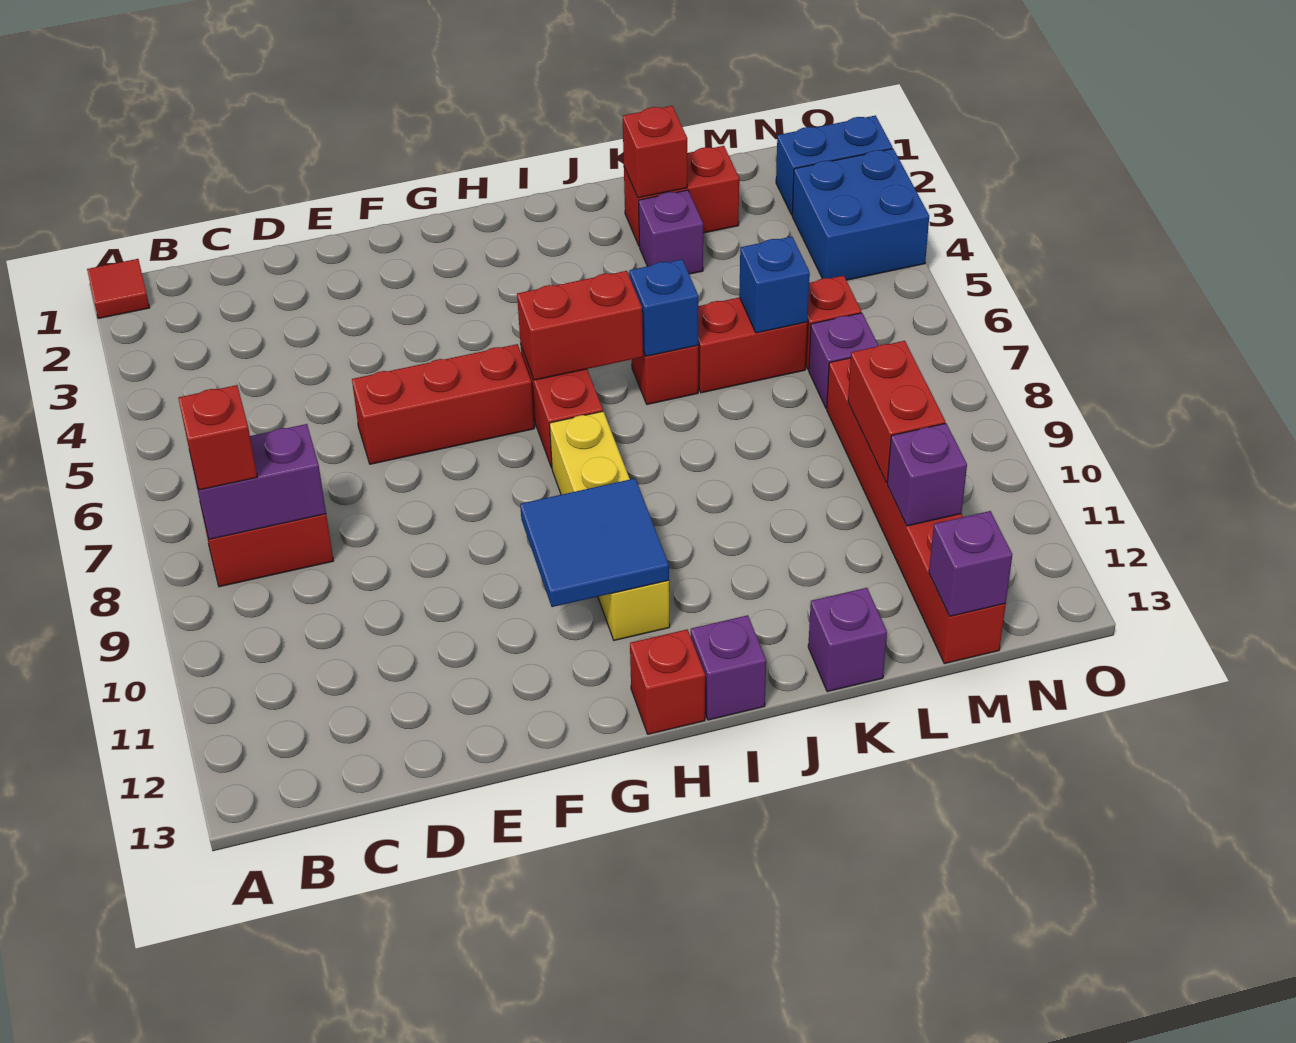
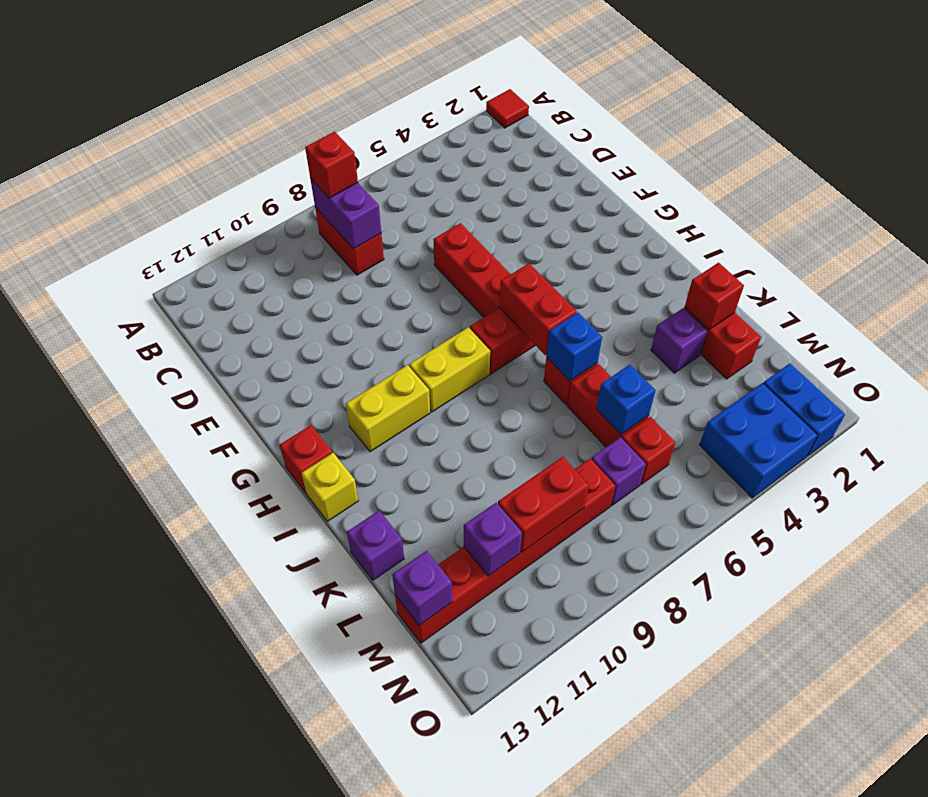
blue tile G10:H11 level 2 -> none
purple brick I13 level 1 -> yellow brick I13 level 1

